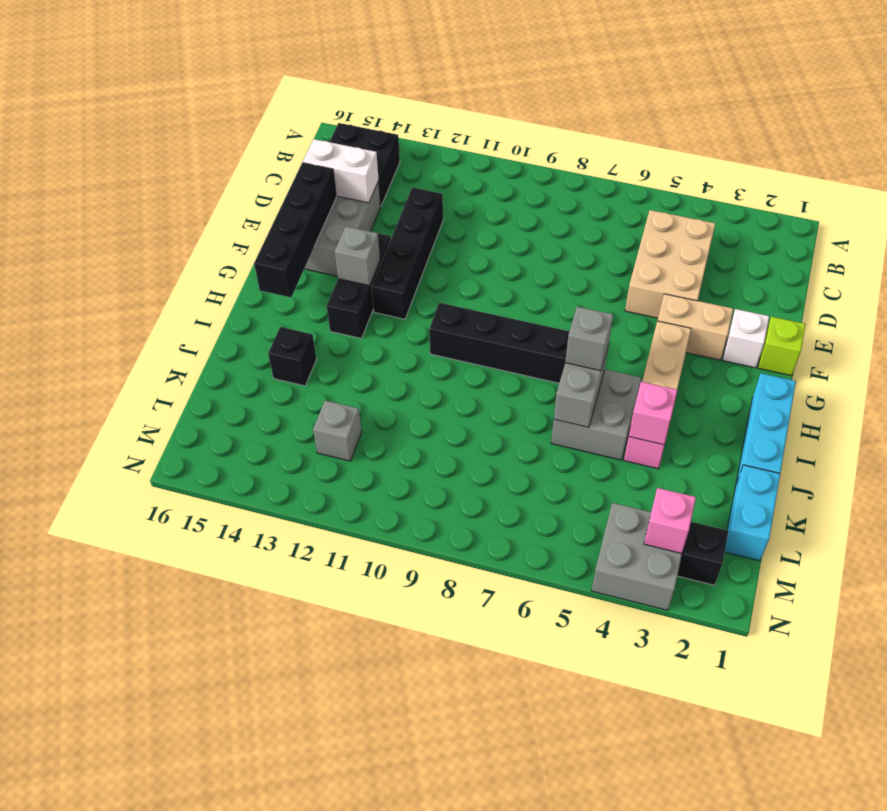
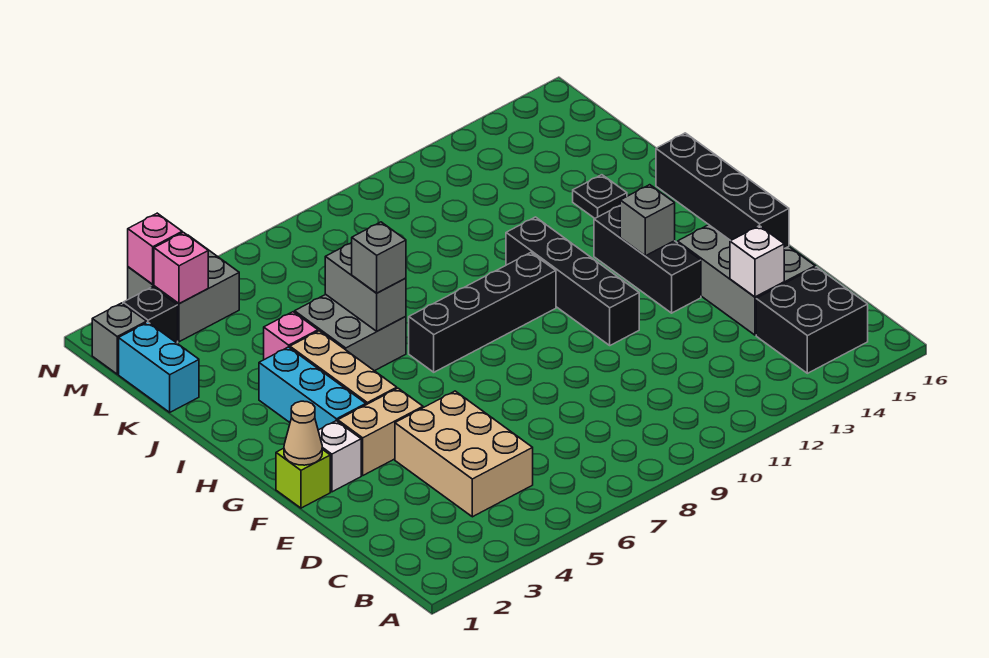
black brick D12:G12 level 1 -> black brick F11:I11 level 1
white brick D14:D15 level 2 -> white brick D14 level 2
none -> tan cone F1 level 2
cyan brick H1:J1 level 1 -> cyan brick G3:I3 level 1
pink brick J4 level 2 -> pink brick N3 level 2
black brick J14 level 1 -> black plate J14 level 1
grey brick L12 level 1 -> grey brick M1 level 1

